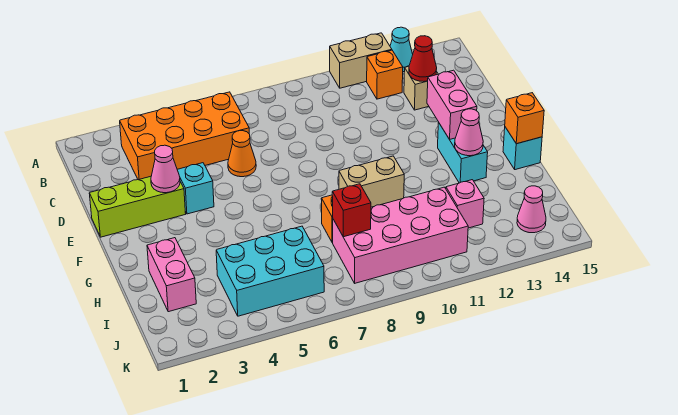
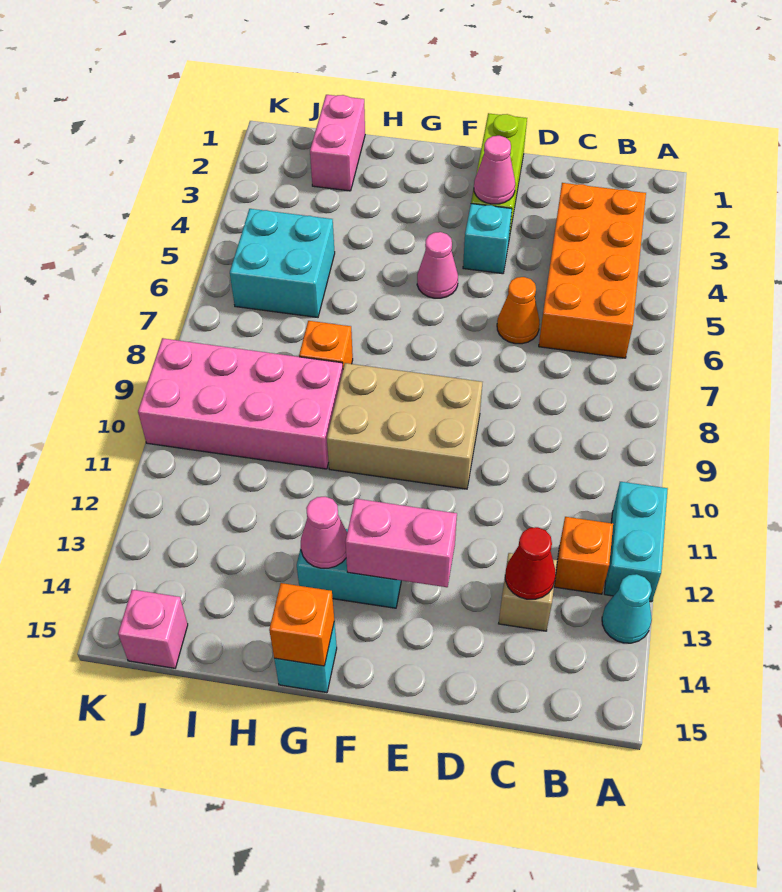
tan brick A11:A12 level 1 -> cyan brick A11:A12 level 1
tan brick G9:G10 level 1 -> tan brick E9:G10 level 1
pink brick H2:I2 level 1 -> pink brick I1:I2 level 1
cyan brick I4:J6 level 1 -> cyan brick I5:J6 level 1
pink brick I8:J11 level 1 -> pink brick H9:K10 level 1
red brick I8 level 2 -> none
pink brick I12 level 1 -> pink brick J15 level 1
pink cone J14 level 1 -> pink cone F5 level 1

